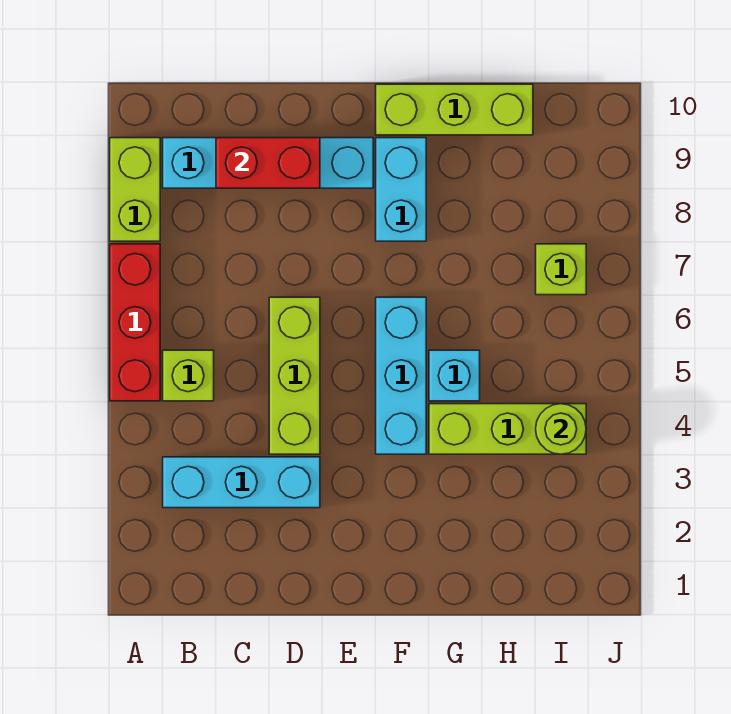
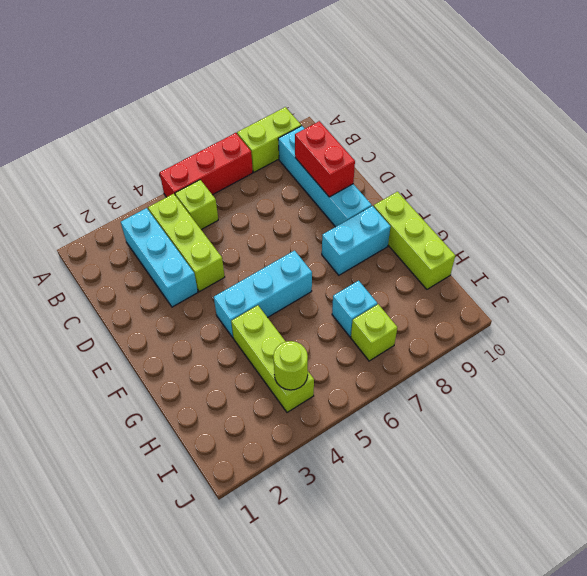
lime brick D4:D6 level 1 -> lime brick B4:D4 level 1
cyan brick G5 level 1 -> cyan brick H7 level 1

